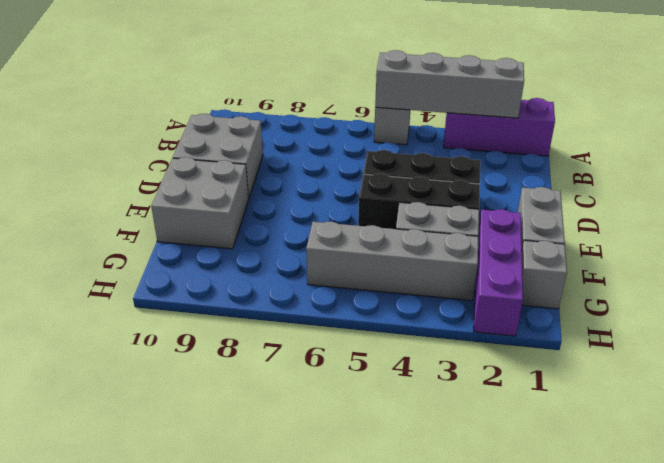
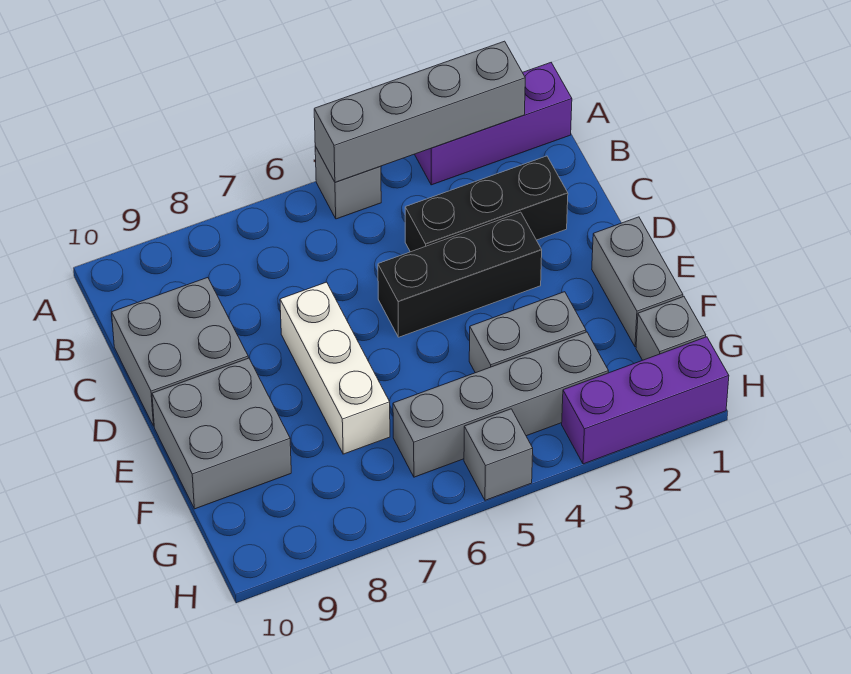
none -> white brick D7:F7 level 1
black brick E3:E5 level 1 -> black brick C2:C4 level 1
purple brick F2:H2 level 1 -> purple brick H1:H3 level 1
none -> grey brick H5 level 1

